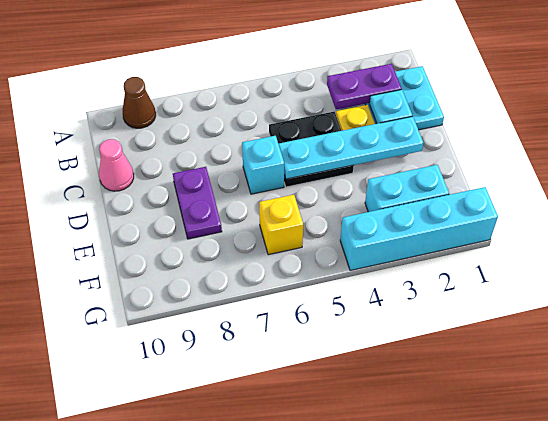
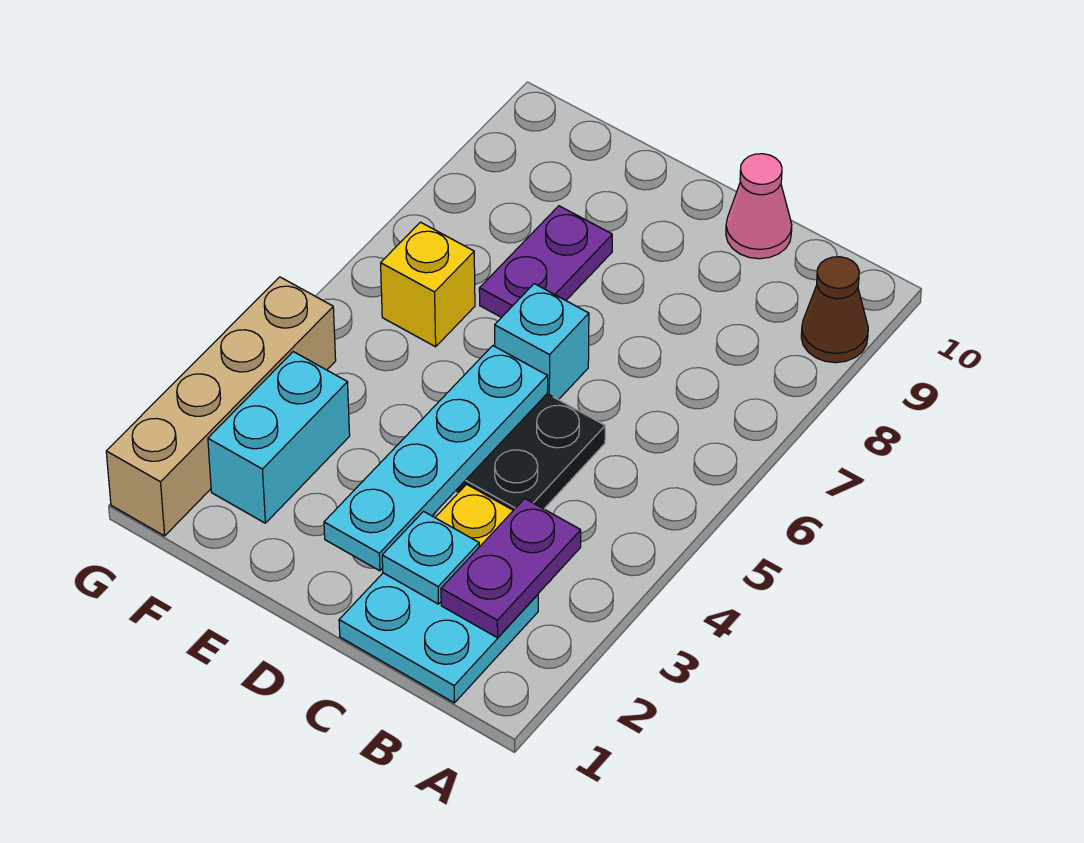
purple plate D8:E8 level 1 -> purple plate E7:E8 level 1
cyan brick G1:G4 level 1 -> tan brick G1:G4 level 1

